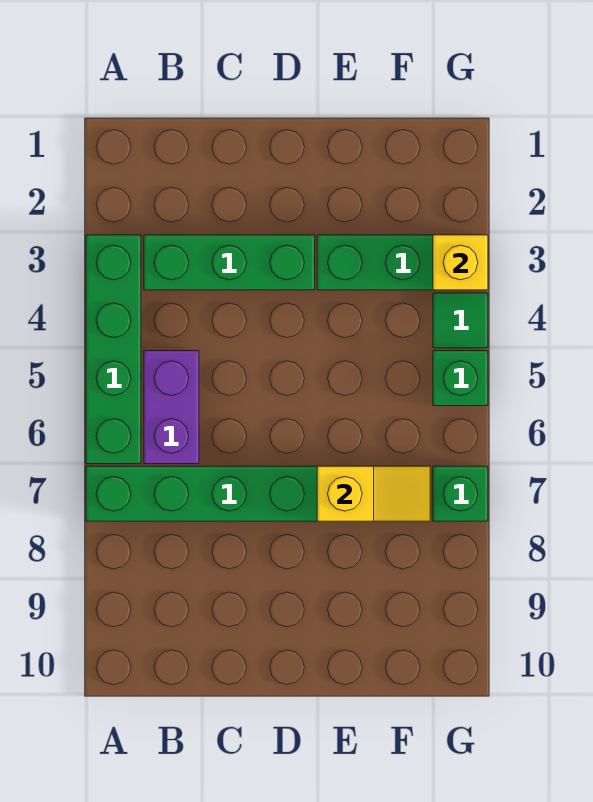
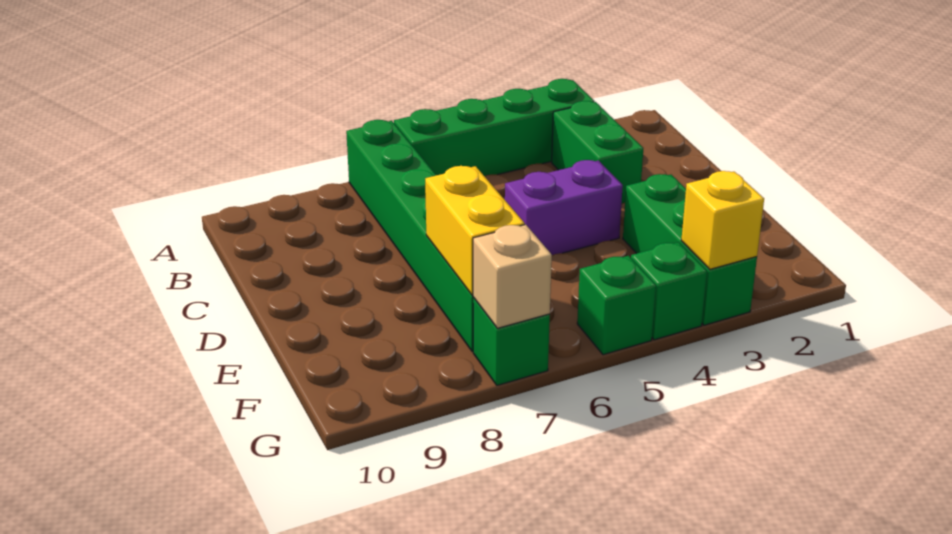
green brick B3:D3 level 1 -> green brick B3:C3 level 1
purple brick B5:B6 level 1 -> purple brick D4:D5 level 1
yellow slope E7:F7 level 2 top E -> yellow brick E7:F7 level 2
green tile G4 level 1 -> green brick G4 level 1
none -> tan brick G7 level 2

